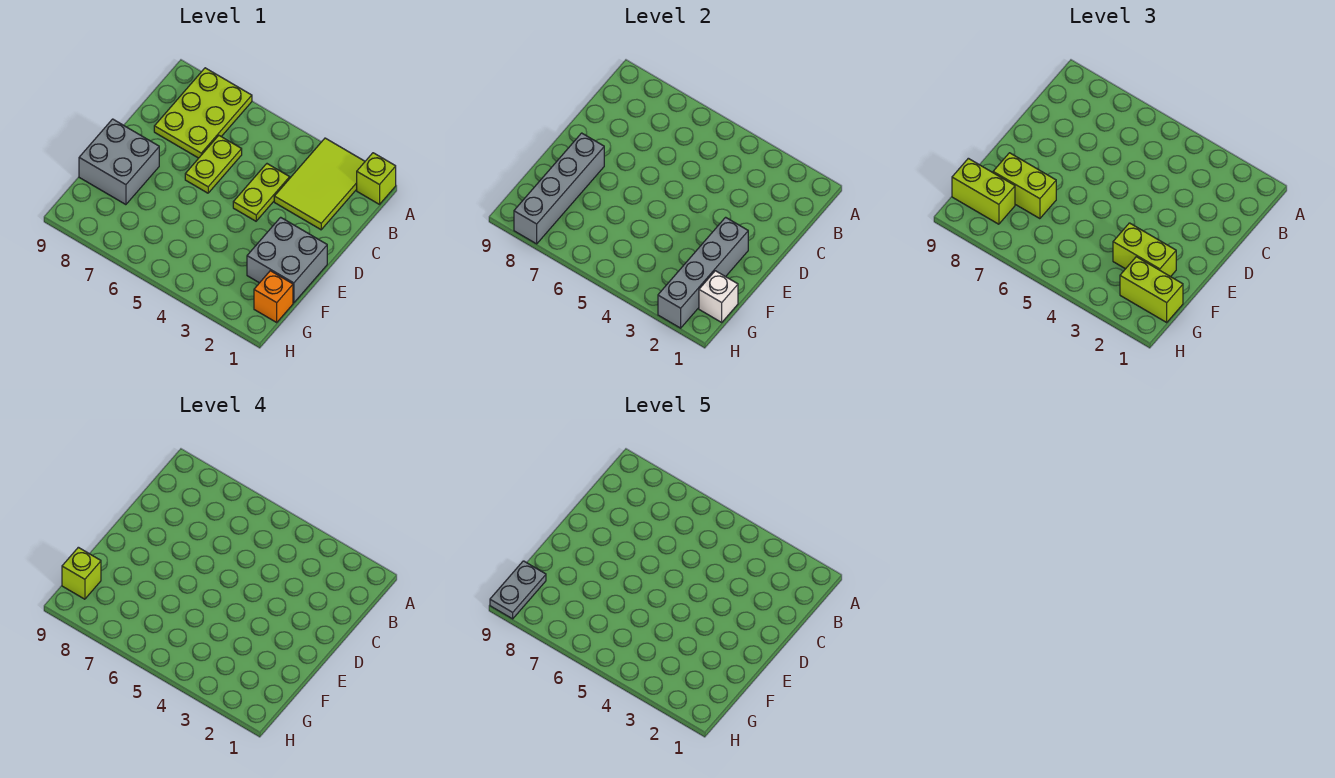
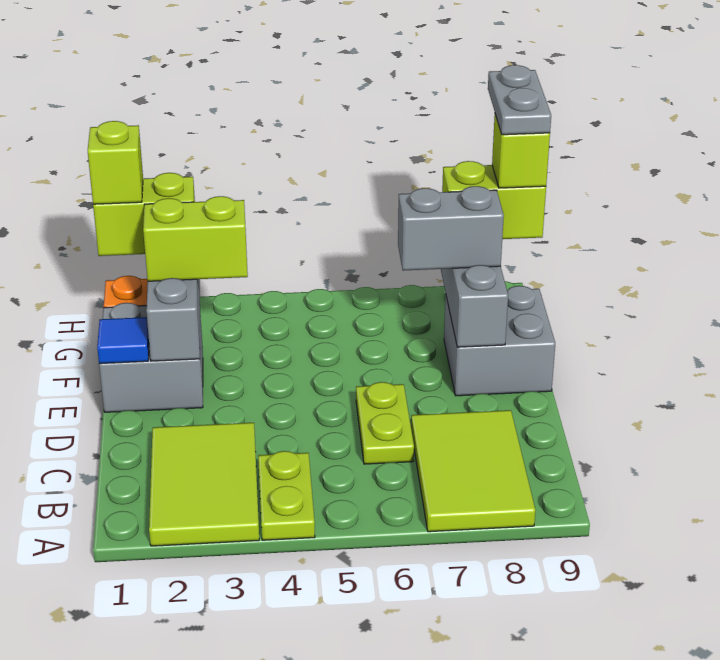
lime brick A1 level 1 -> lime brick G1 level 4
lime plate A7:C8 level 1 -> lime tile A7:C8 level 1
lime plate C4:D4 level 1 -> lime plate A4:B4 level 1
none -> blue tile E1 level 2
lime brick F7:F8 level 3 -> grey brick F7:F8 level 3
white brick G1 level 2 -> none

